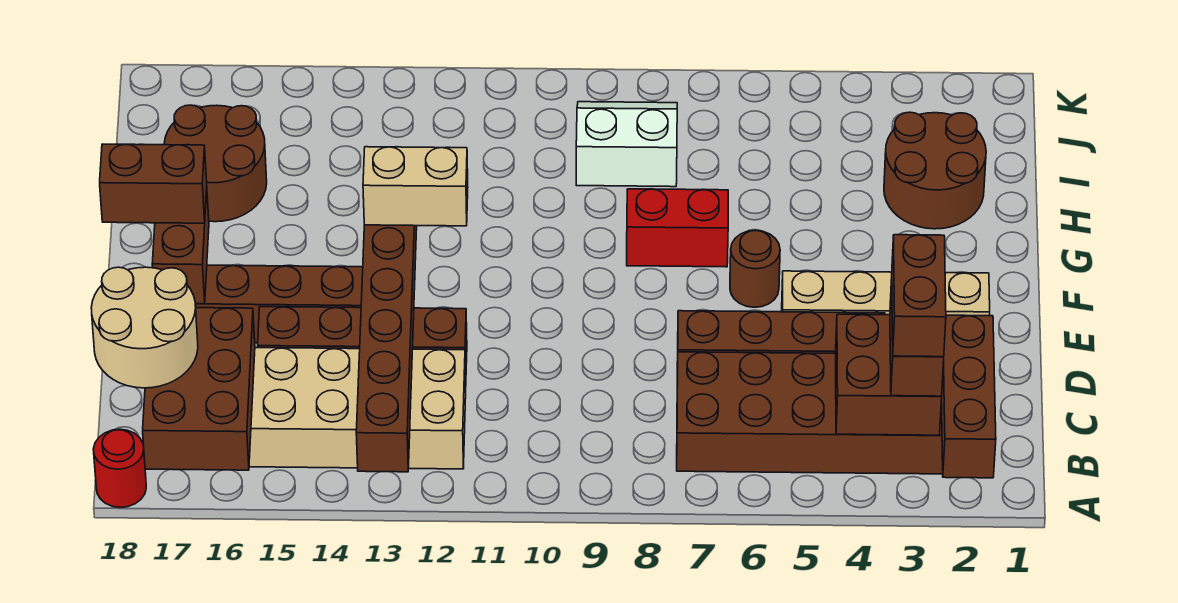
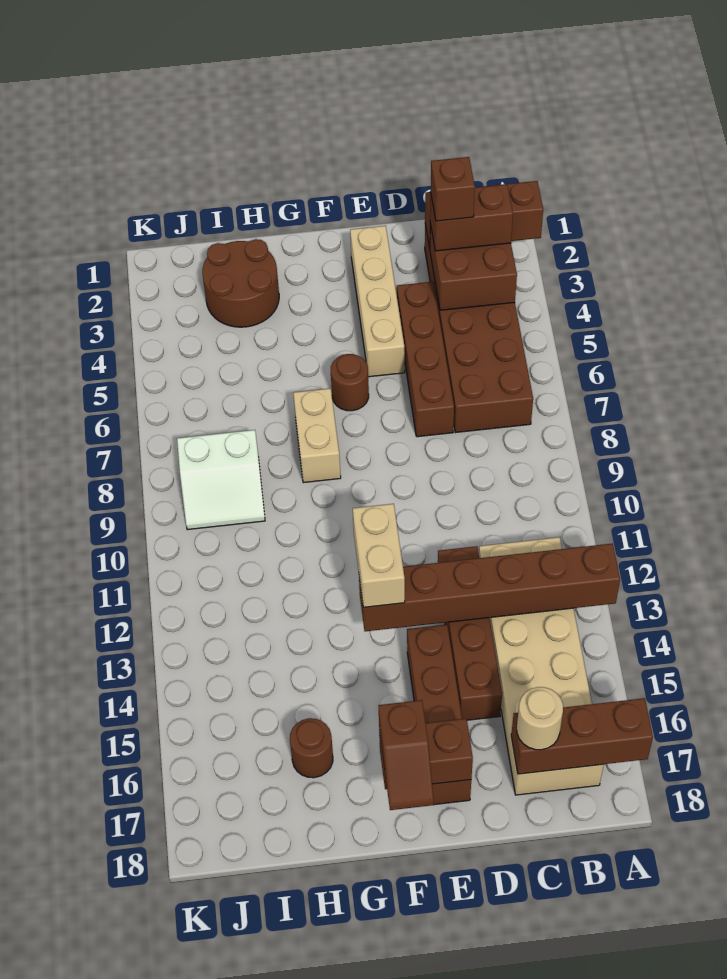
brown brick A16:C17 level 2 -> brown brick A17:C17 level 2
red round brick A18 level 1 -> none
brown brick B3:C3 level 4 -> brown brick C3 level 4
tan round brick B17:C18 level 3 -> tan round brick C17 level 3
brown brick F17:F18 level 3 -> brown slope F17:F18 level 3 top 17
red brick G7:G8 level 1 -> tan brick G7:G8 level 1
brown round brick H16:I17 level 1 -> brown round brick H16 level 1
white slope I8:J9 level 1 top I -> white slope I8:J9 level 1 top 8

